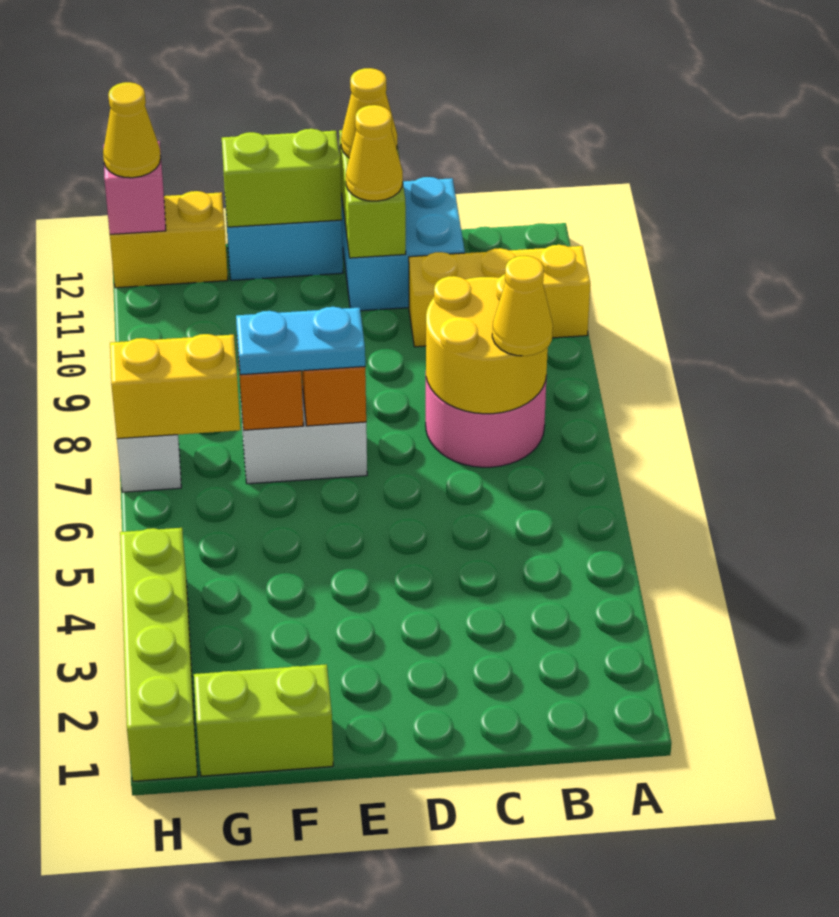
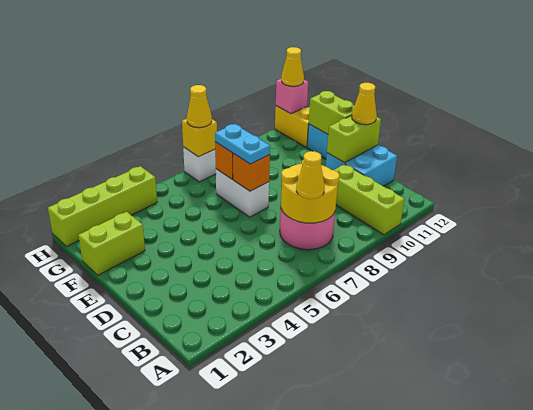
yellow brick A10:C10 level 1 -> lime brick A10:C10 level 1
yellow cone D11 level 3 -> yellow cone H7 level 3
lime brick F1:G1 level 1 -> lime brick F1:F2 level 1
yellow brick G7:H7 level 2 -> yellow brick H7 level 2

